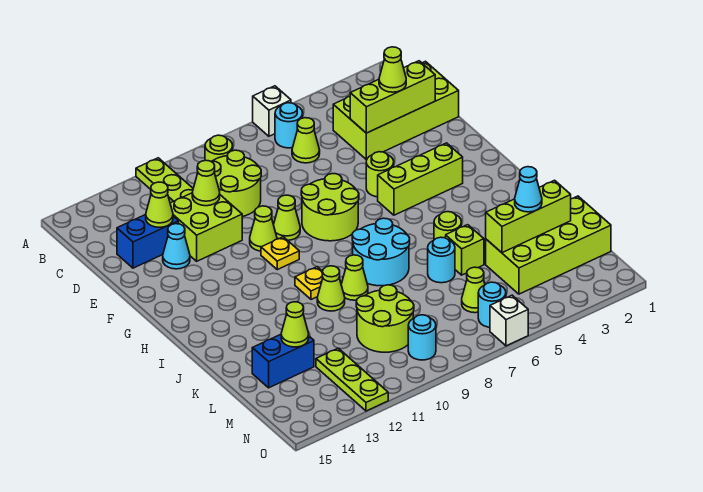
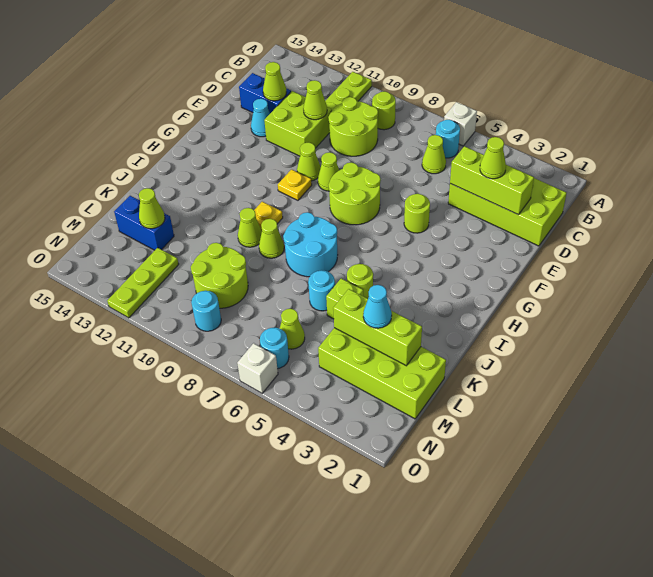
lime brick G3:G5 level 1 -> none

